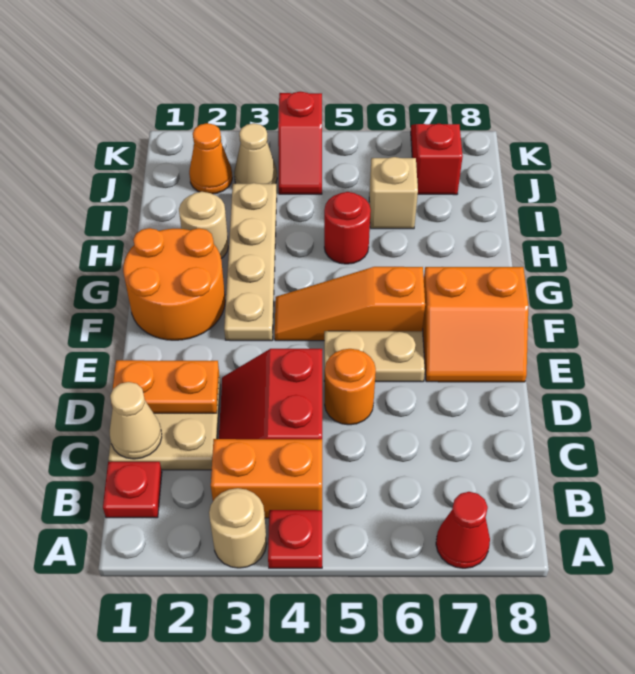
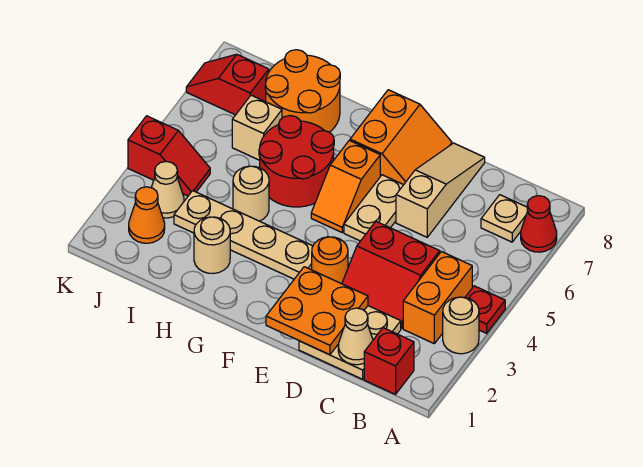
red plate B1 level 1 -> red brick B1 level 1
none -> tan plate B7 level 1
orange plate D1:D2 level 2 -> orange plate D1:E2 level 2
orange round brick D5 level 1 -> orange round brick E3 level 1
none -> tan slope D6:D8 level 1 top 6
orange round brick F1:G2 level 1 -> orange round brick H7:I8 level 1
orange slope F4:F6 level 1 top 6 -> orange slope F5:F6 level 1 top 6
none -> tan round brick H4 level 1
red round brick H5 level 1 -> red round brick G5:H6 level 1

